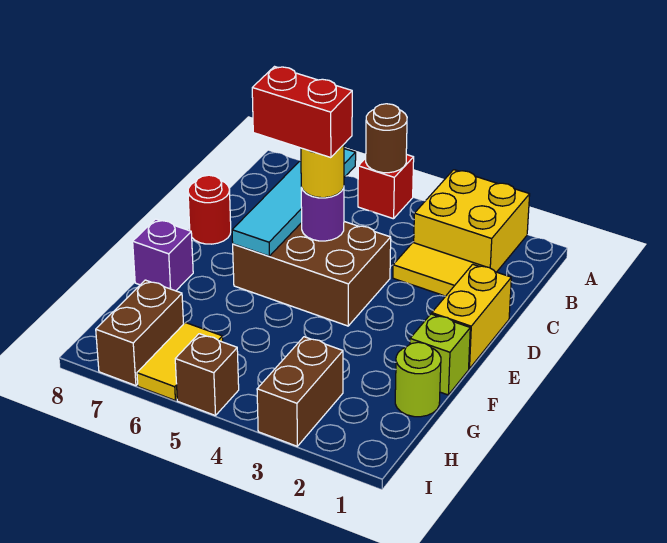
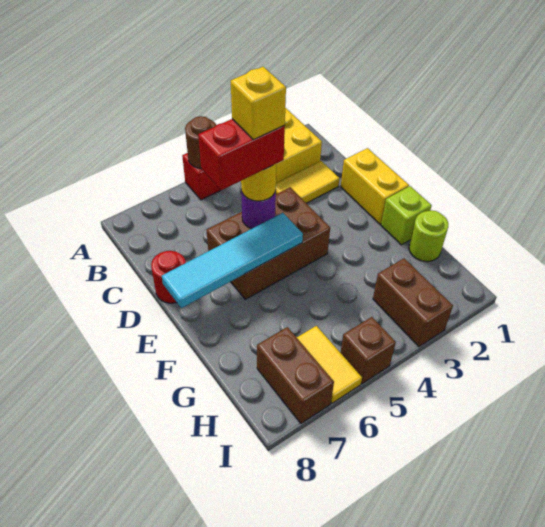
cyan tile B6:E6 level 2 -> cyan tile E5:E8 level 2
none -> yellow brick D5 level 5
purple brick F8 level 1 -> none

